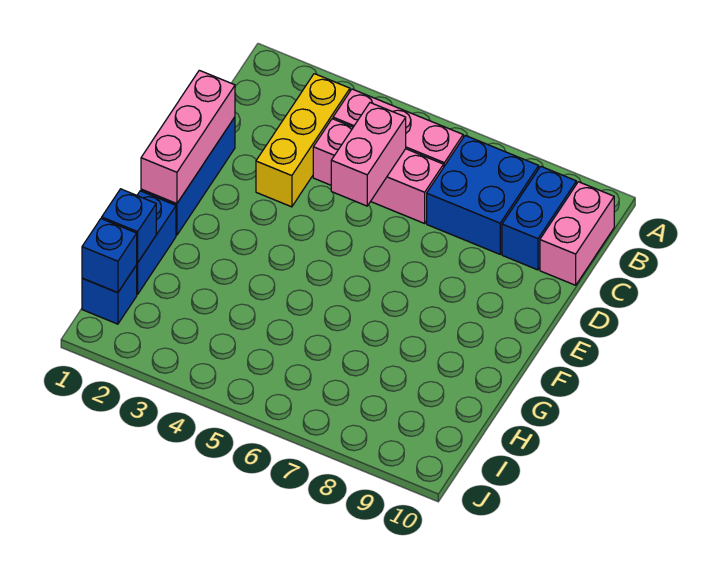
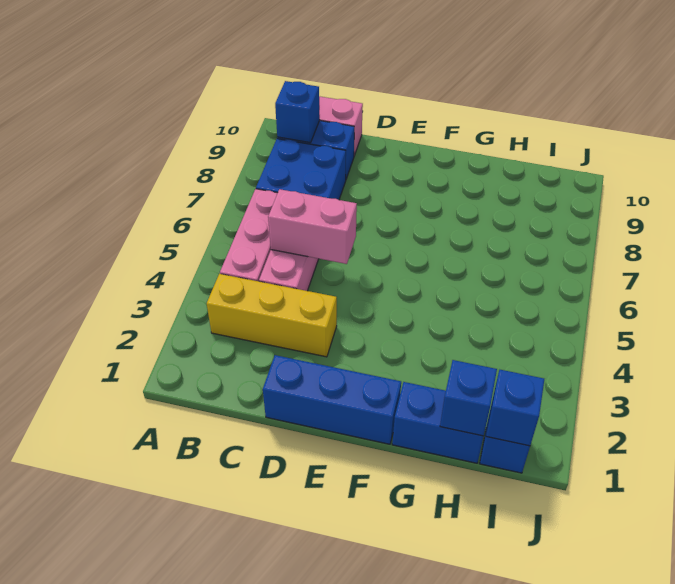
none -> blue brick B9 level 2
pink brick D1:F1 level 2 -> none

